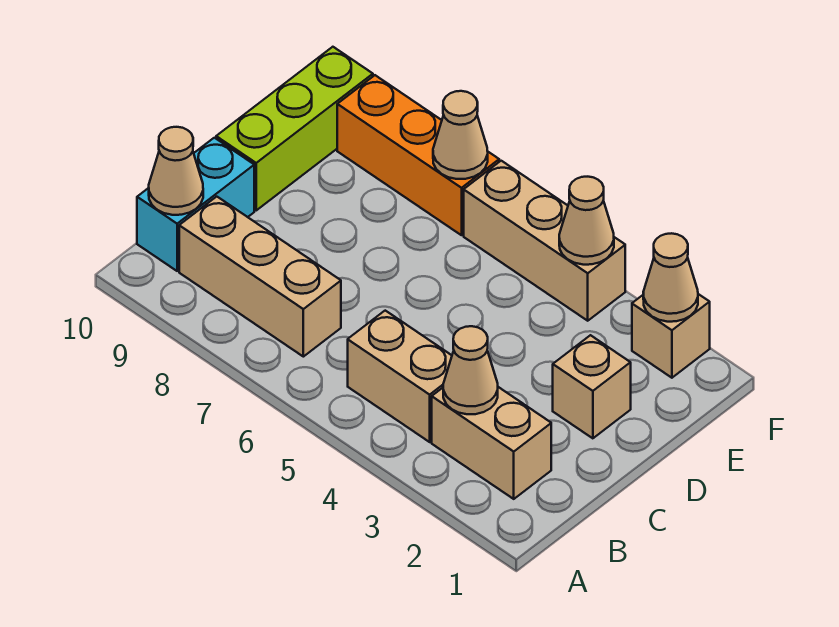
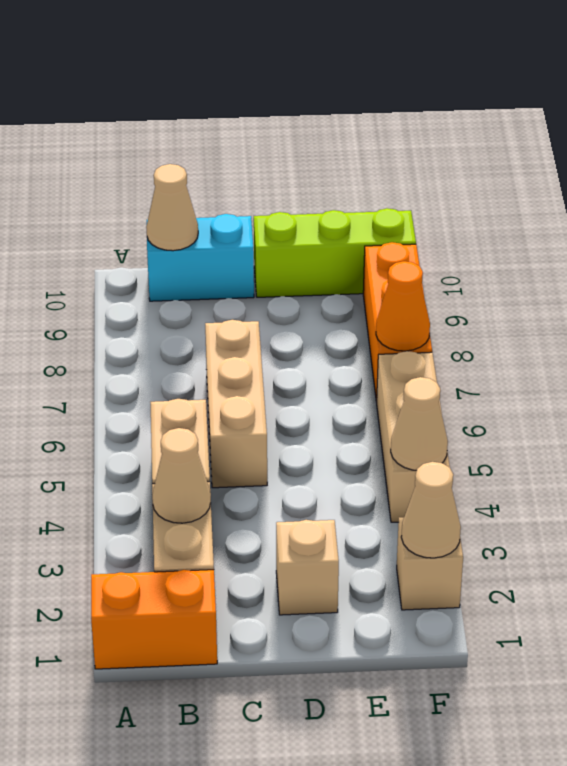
none -> orange brick A1:B1 level 1
tan brick B7:B9 level 1 -> tan brick C5:C7 level 1
tan cone F7 level 2 -> orange cone F7 level 2

